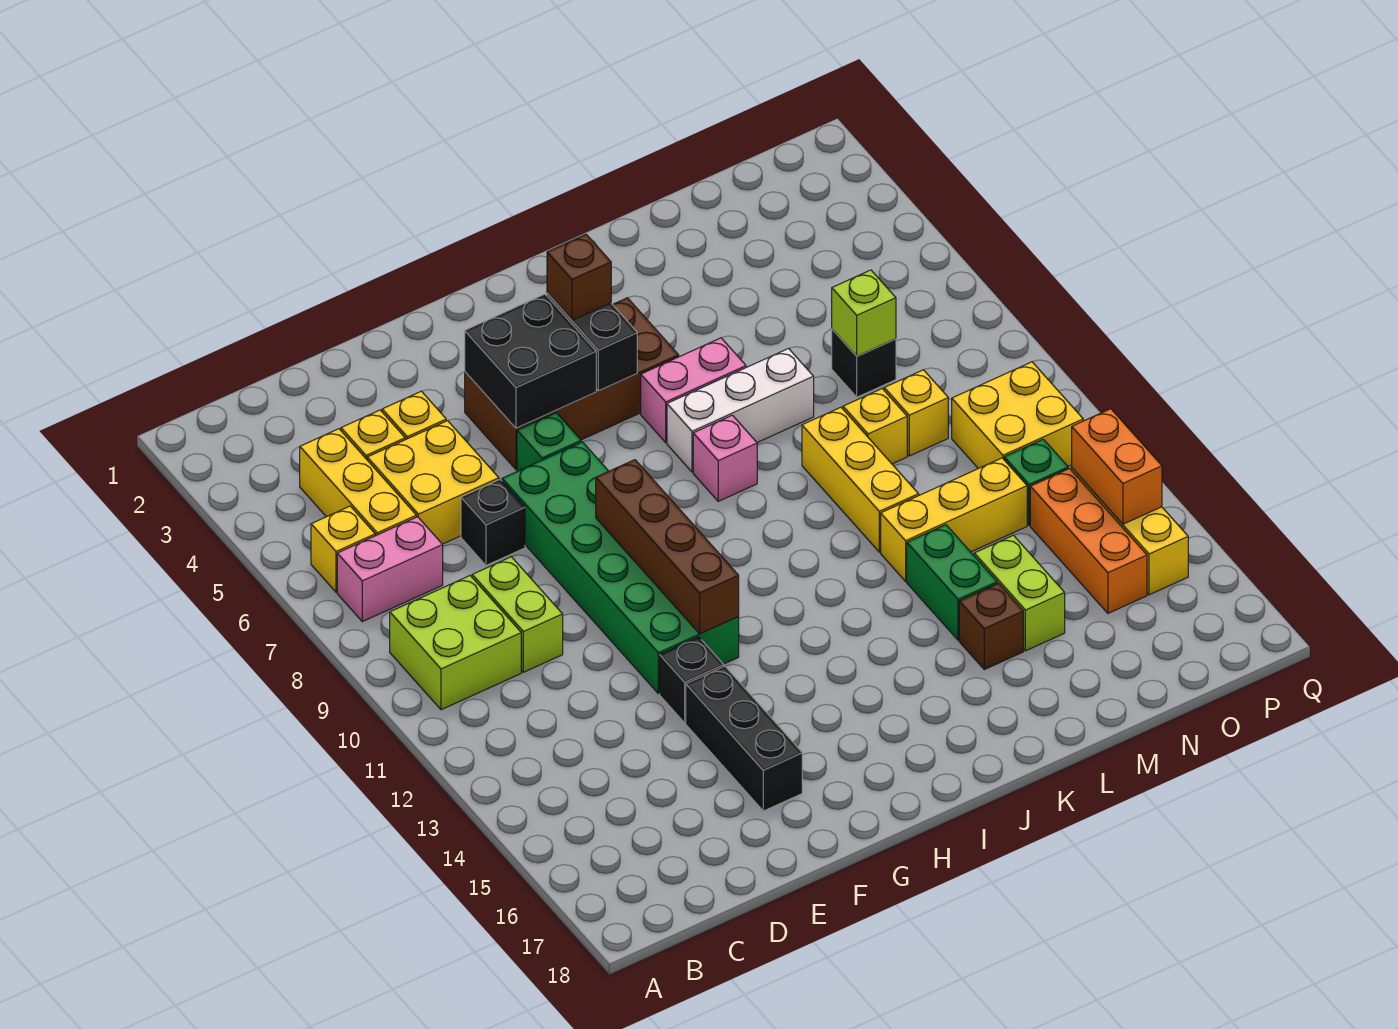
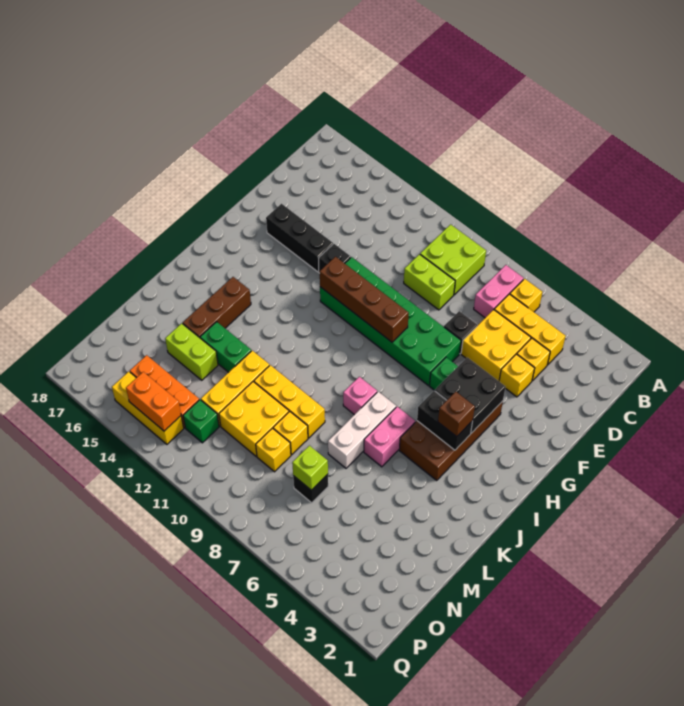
brown brick L15 level 1 -> brown brick J15:L15 level 1
yellow brick O10:P11 level 1 -> yellow brick M10:N11 level 1

